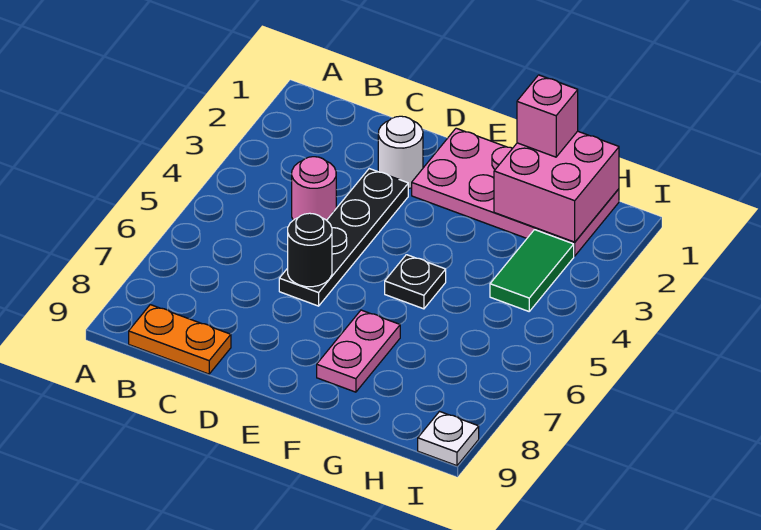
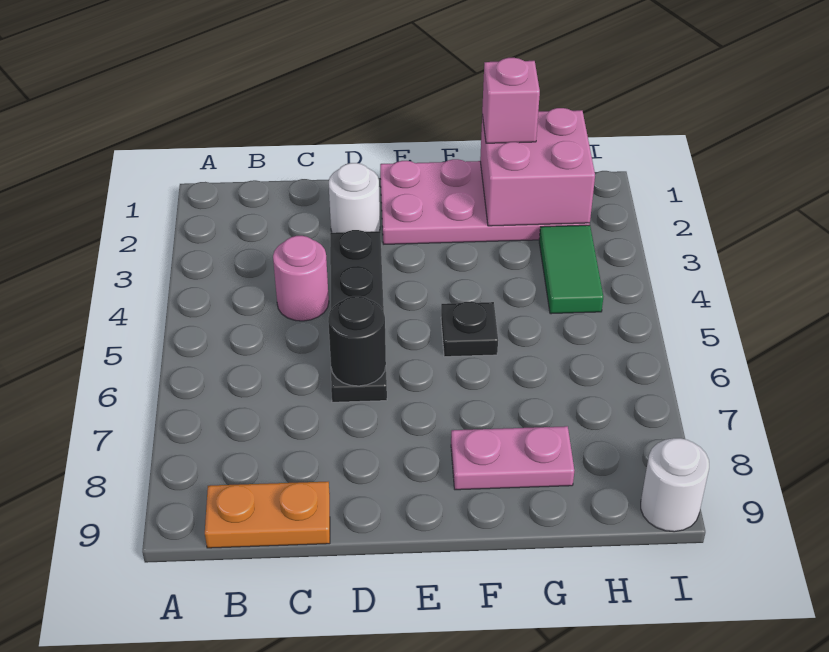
pink plate F7:F8 level 1 -> pink plate F8:G8 level 1
white plate I9 level 1 -> white round brick I9 level 1

